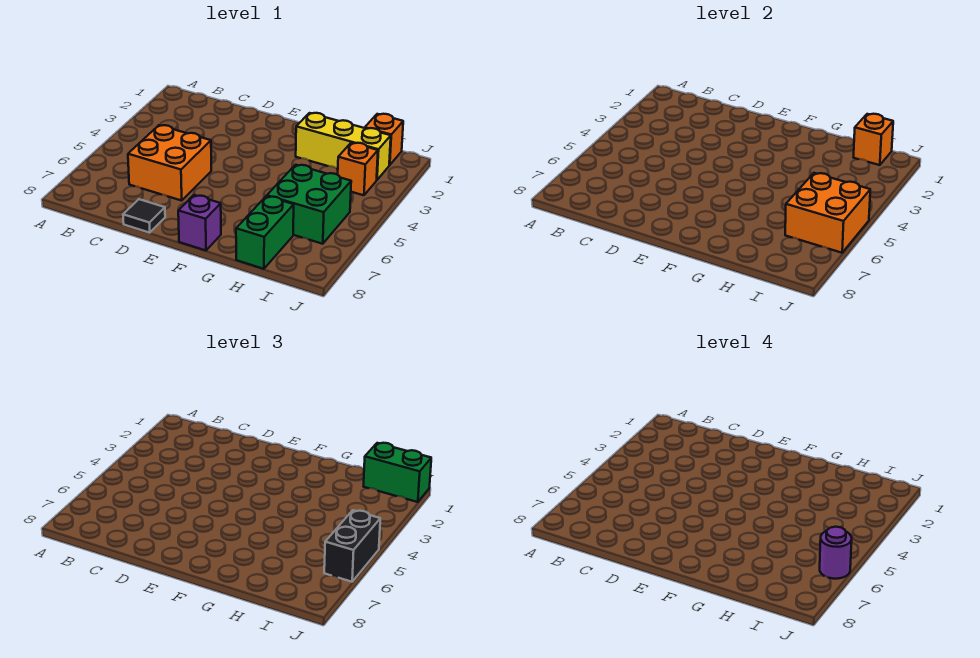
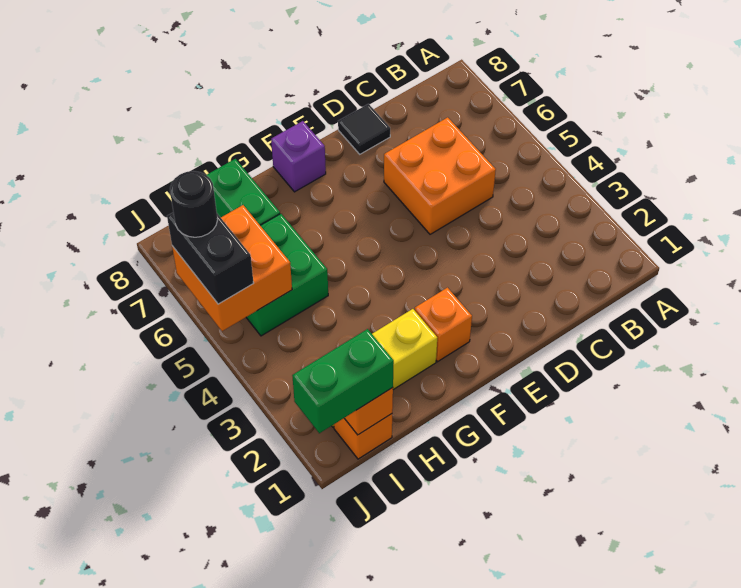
orange brick I3 level 1 -> orange brick F2 level 1
purple round brick J6 level 4 -> black round brick J6 level 4

